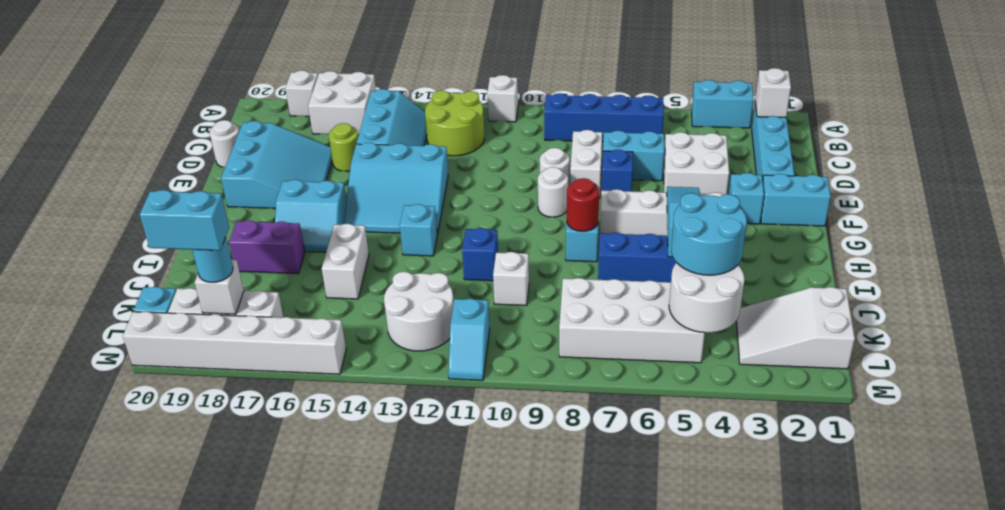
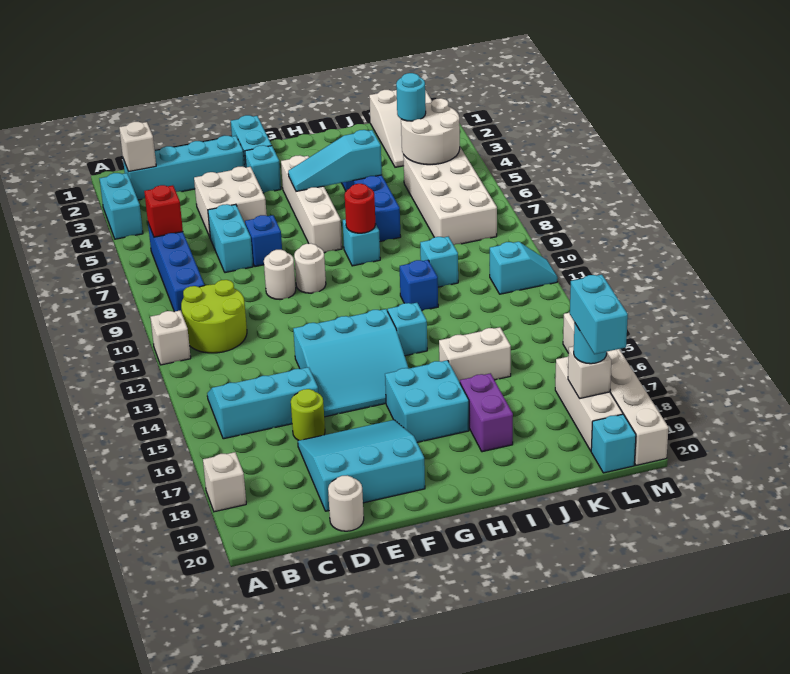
white brick A16:B17 level 1 -> none
none -> red brick B6 level 2
lime round brick B12:C13 level 1 -> lime round brick B10:C11 level 1
white brick D8:E8 level 1 -> none
cyan slope E13:G15 level 1 top E -> cyan slope E13:G15 level 1 top 13
cyan slope G16:H17 level 1 top G -> cyan brick G16:H17 level 1
cyan round brick J4:K5 level 3 -> cyan round brick K4 level 3
white brick J10 level 1 -> cyan brick J10 level 1
white round brick K12:L13 level 1 -> none

